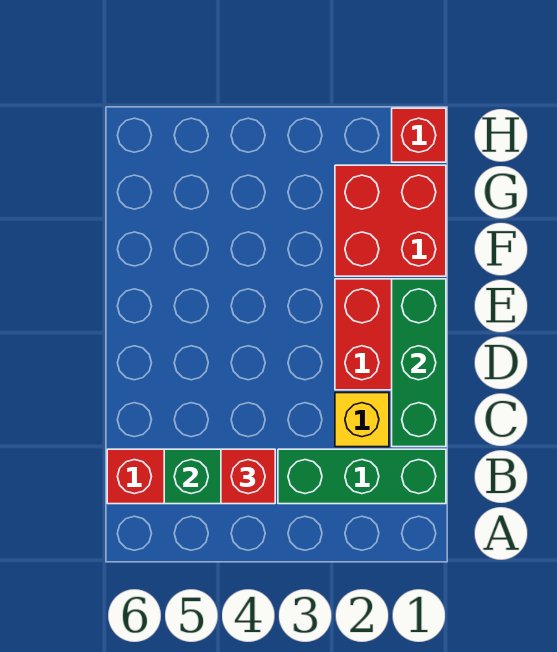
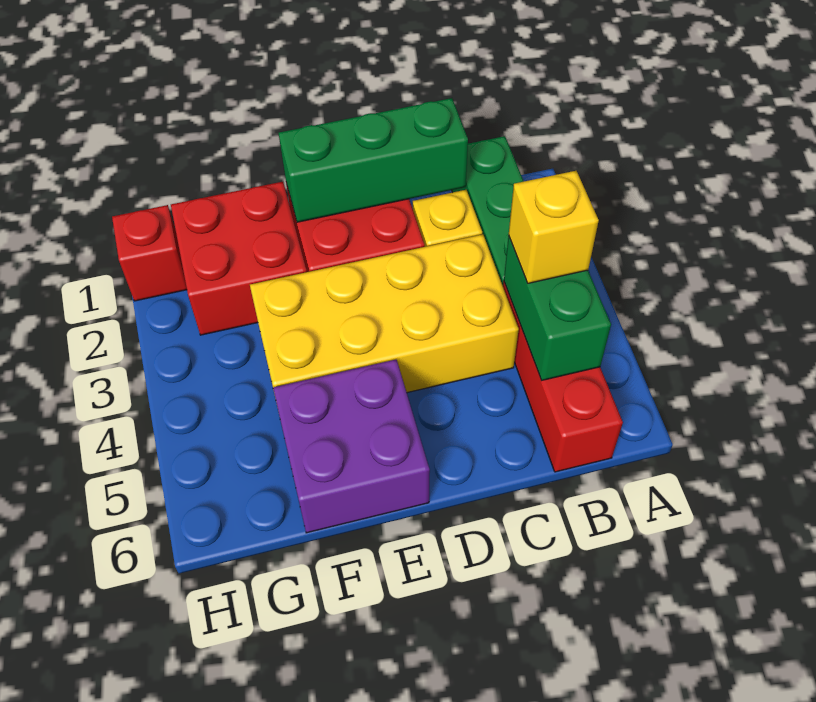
red brick B4 level 3 -> yellow brick B4 level 3
none -> yellow brick C3:F4 level 1
none -> purple brick E5:F6 level 1

